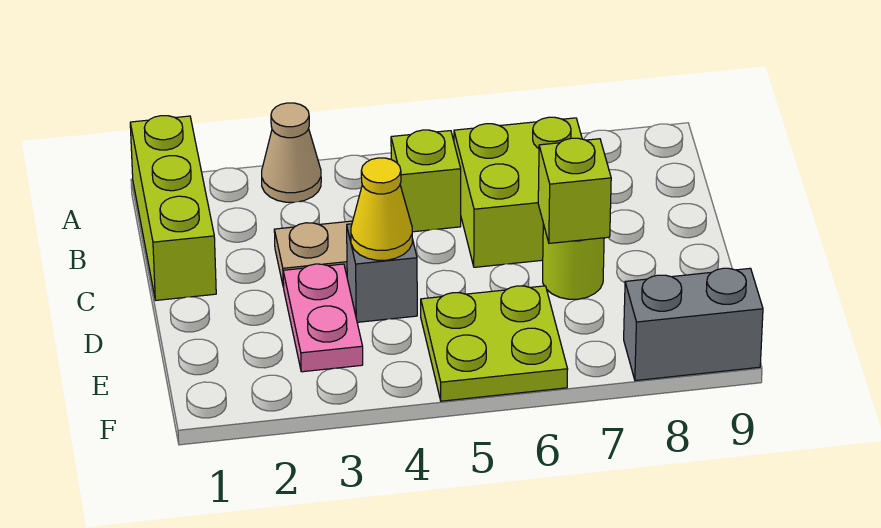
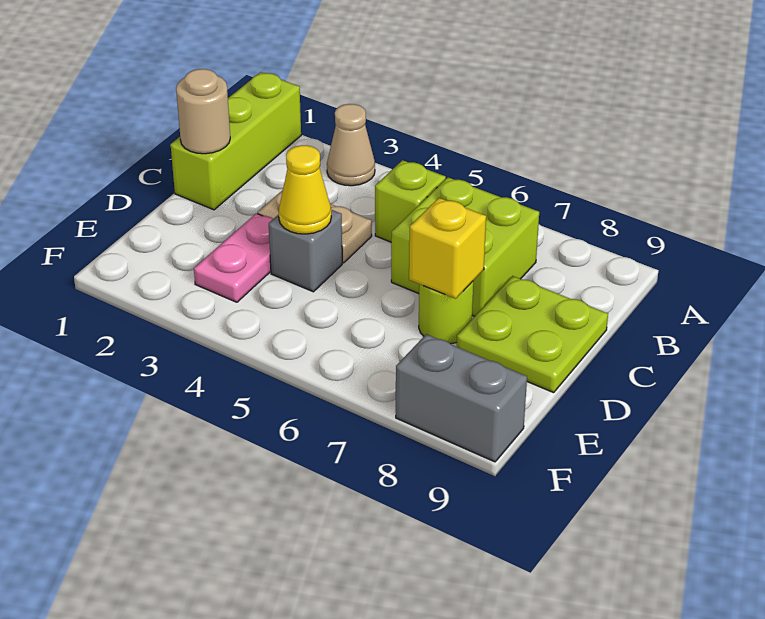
none -> tan round brick C1 level 2
lime brick D7 level 2 -> yellow brick D7 level 2
lime plate E5:F6 level 1 -> lime plate C8:D9 level 1

